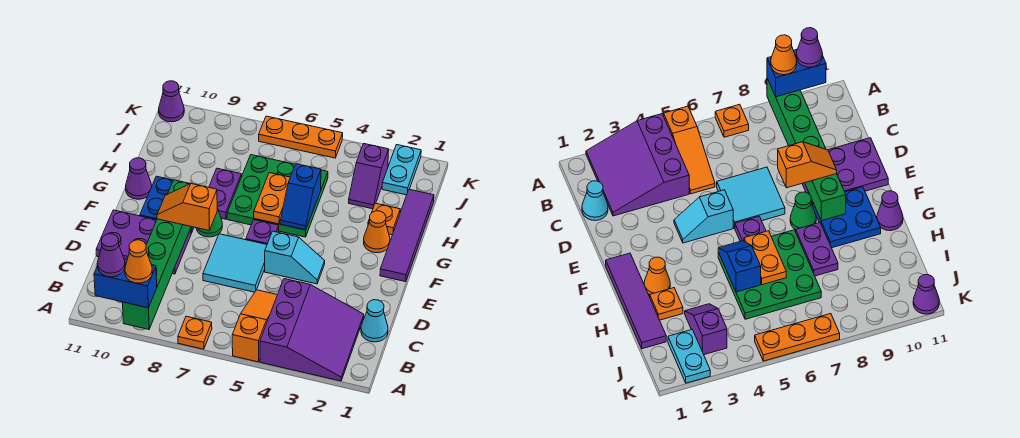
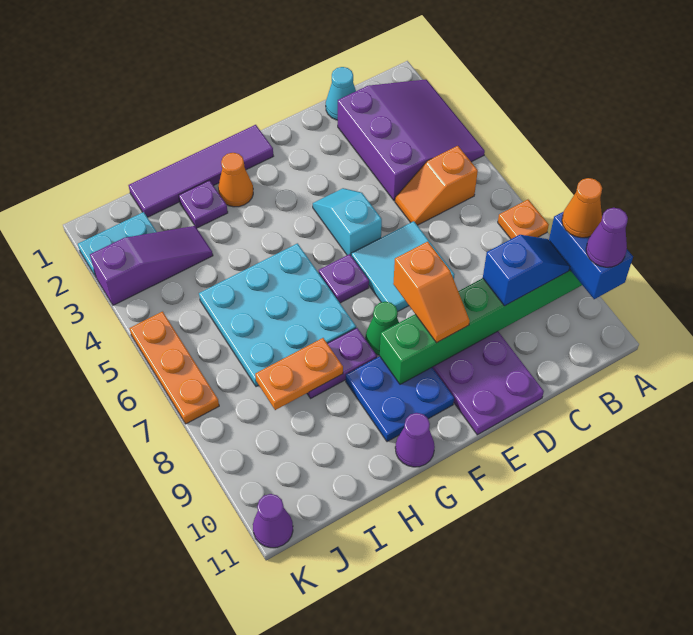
purple slope A2:C4 level 1 top 4 -> purple slope A2:C4 level 1 top C
orange slope A5:C5 level 1 top A -> orange slope B5:C5 level 1 top B
green plate G5:I7 level 1 -> cyan plate G5:I7 level 1
blue slope G5:H5 level 2 top H -> blue slope B9:C9 level 3 top C
orange plate G6:H6 level 2 -> orange plate H8:I8 level 2
orange plate H2 level 1 -> purple plate H2 level 1
purple slope I3:J3 level 1 top J -> purple slope I3:K3 level 1 top K

